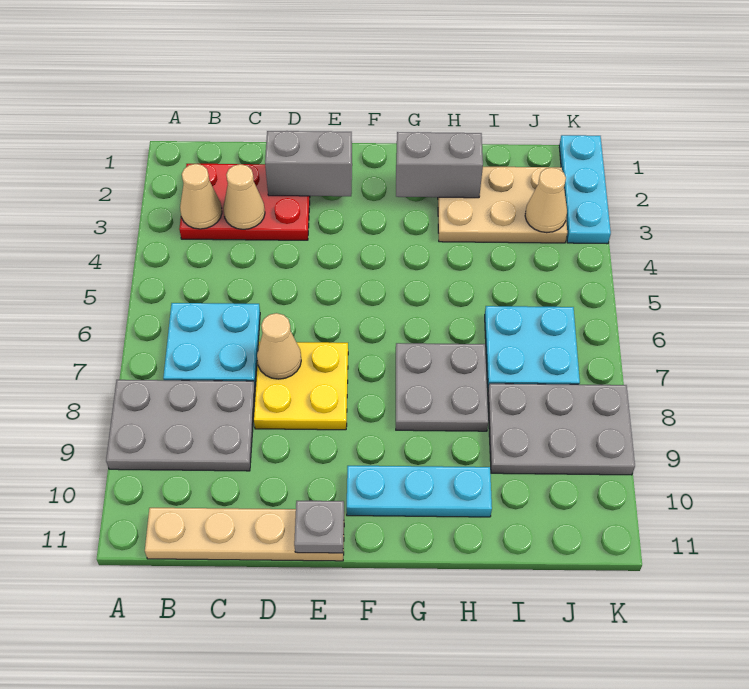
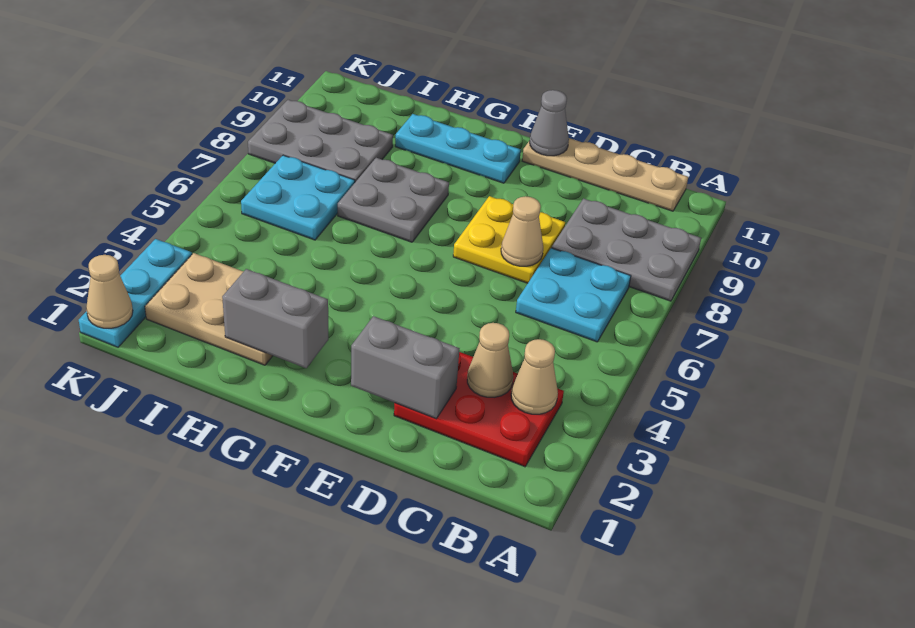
grey plate E11 level 2 -> grey cone E11 level 2
tan cone J3 level 2 -> tan cone K1 level 2

